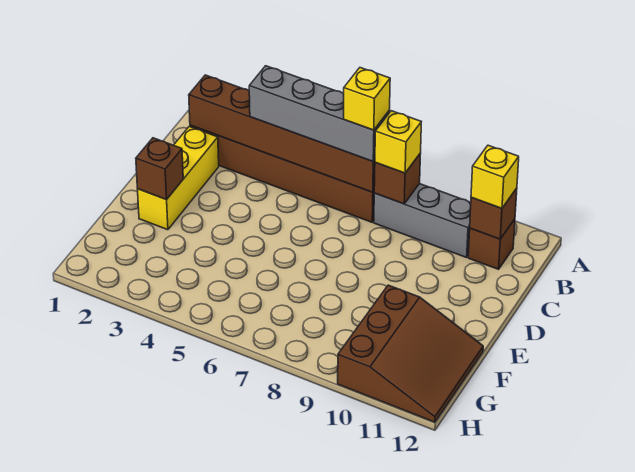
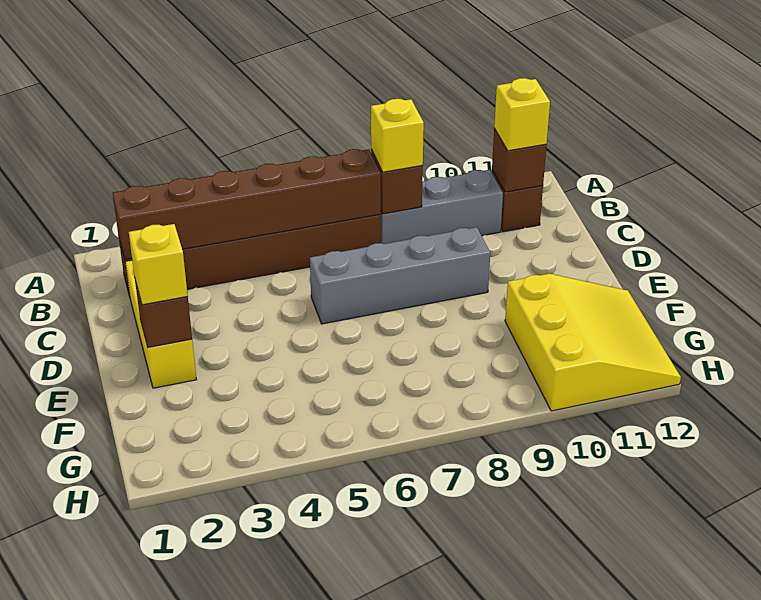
grey brick B4:B7 level 3 -> grey brick D6:D9 level 1
yellow brick B7 level 4 -> yellow brick E2 level 3
brown slope F10:H12 level 1 top 10 -> yellow slope F10:H12 level 1 top 10

